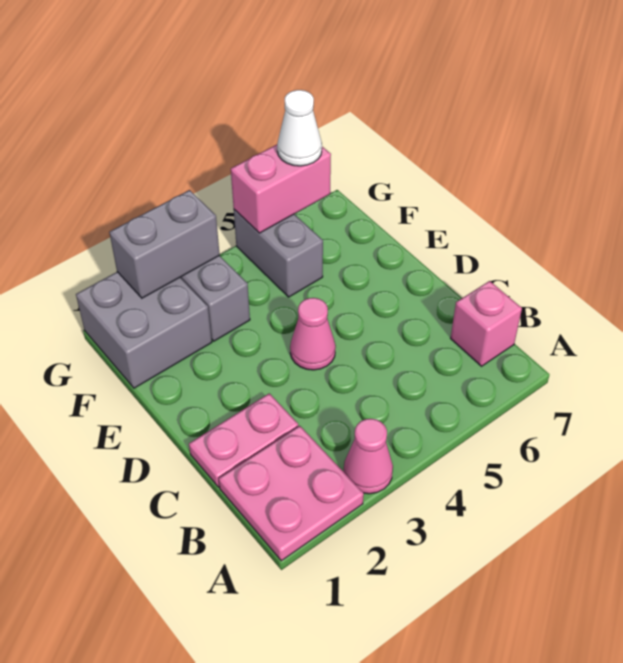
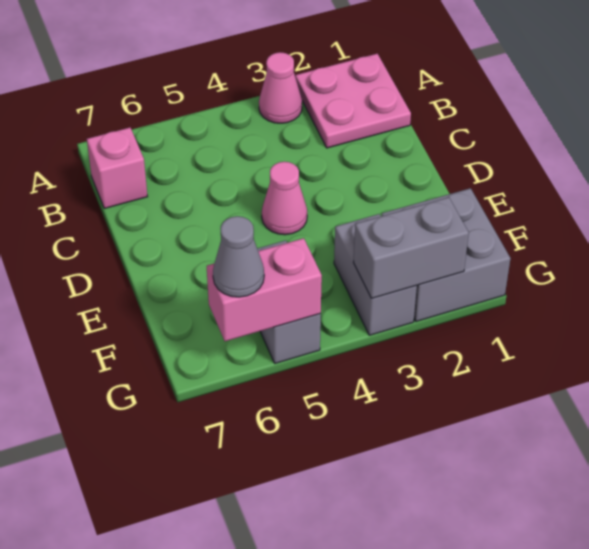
pink plate C1:C2 level 1 -> none
white cone G6 level 3 -> grey cone G6 level 3

